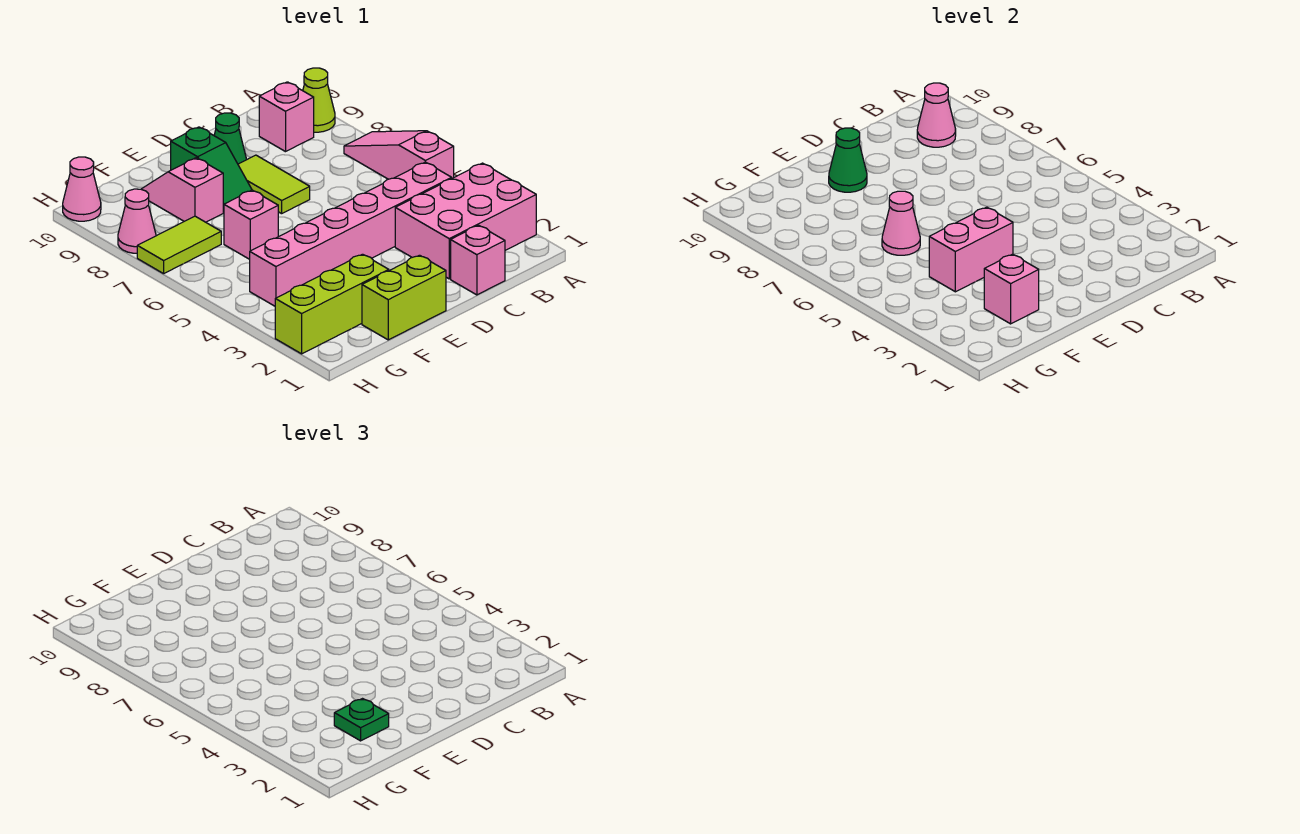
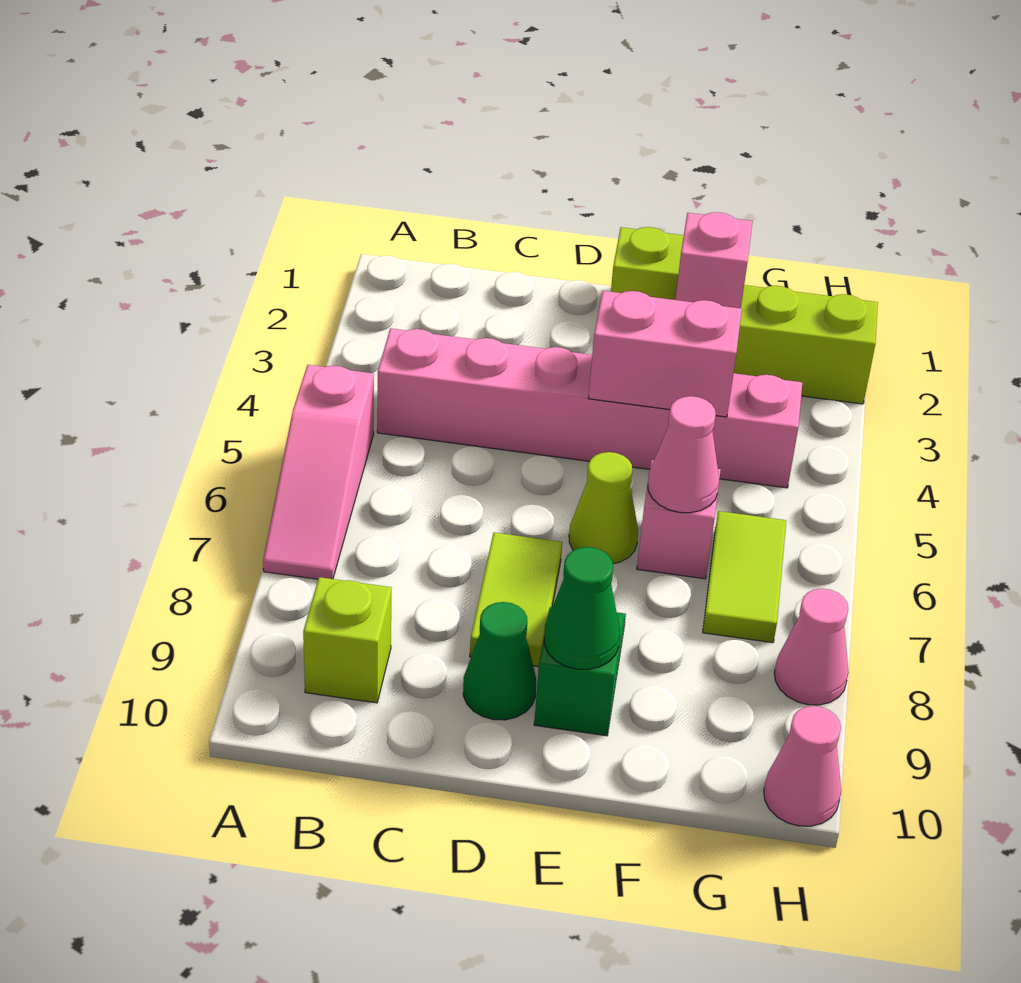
pink brick A2:C3 level 1 -> none
lime cone A9 level 1 -> lime cone E6 level 1
pink brick B9 level 1 -> lime brick B9 level 1
pink cone B9 level 2 -> none
pink brick C1 level 1 -> none
green plate F2 level 3 -> none
pink slope F8:F9 level 1 top 8 -> none
lime tile G7:H7 level 1 -> lime tile G6:G7 level 1

